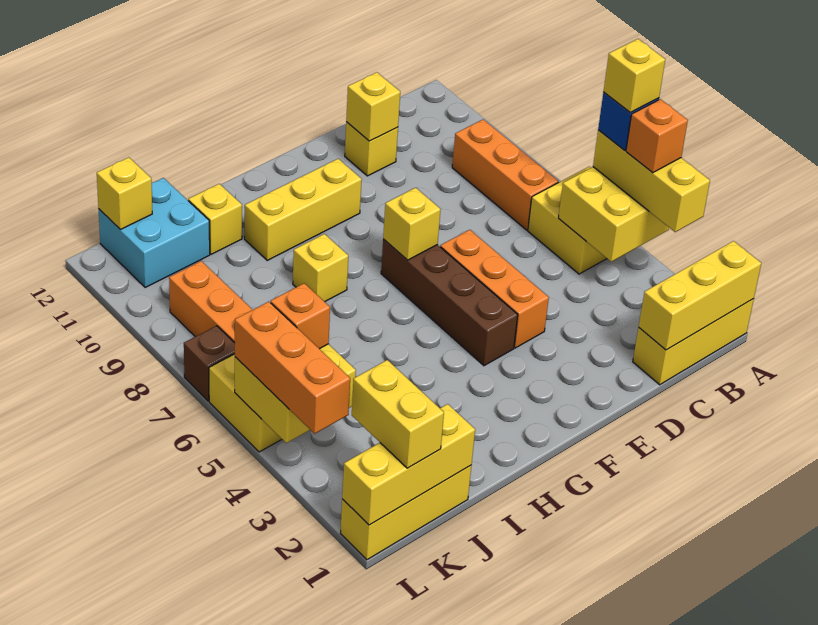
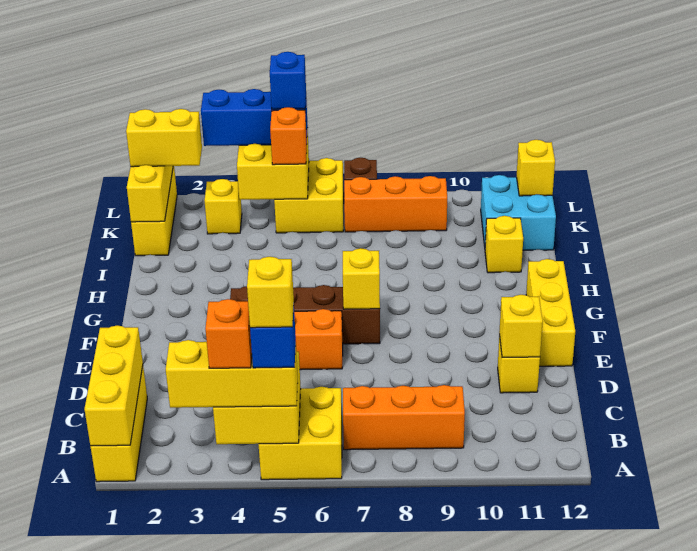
yellow brick F10:H10 level 1 -> yellow brick E12:G12 level 1
yellow brick H8 level 1 -> yellow brick K3 level 1
orange brick L3:L5 level 3 -> blue brick L3:L5 level 3
none -> blue brick L5 level 4

